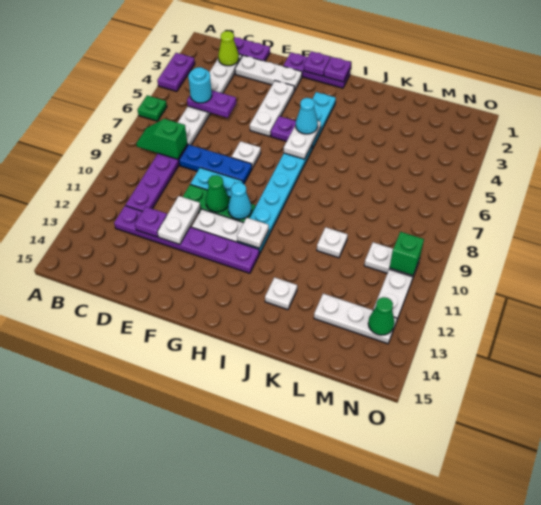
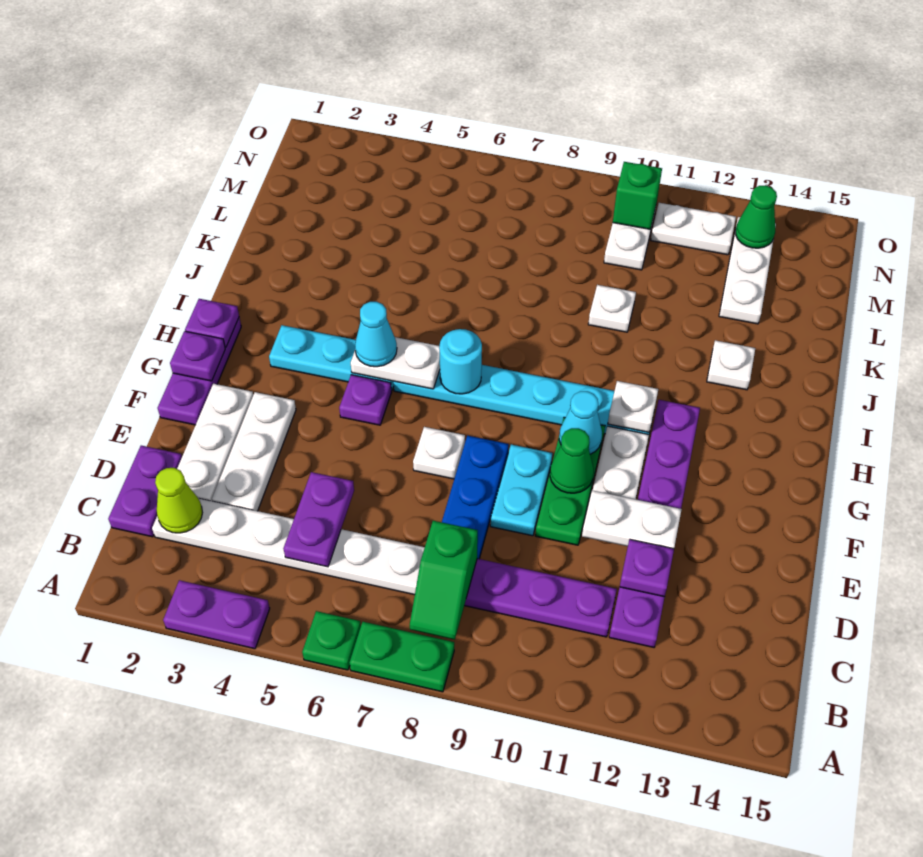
none -> green plate A7:A8 level 1
cyan round brick C5 level 3 -> cyan round brick H7 level 2
white plate F3:F5 level 1 -> white plate D3:F3 level 1

